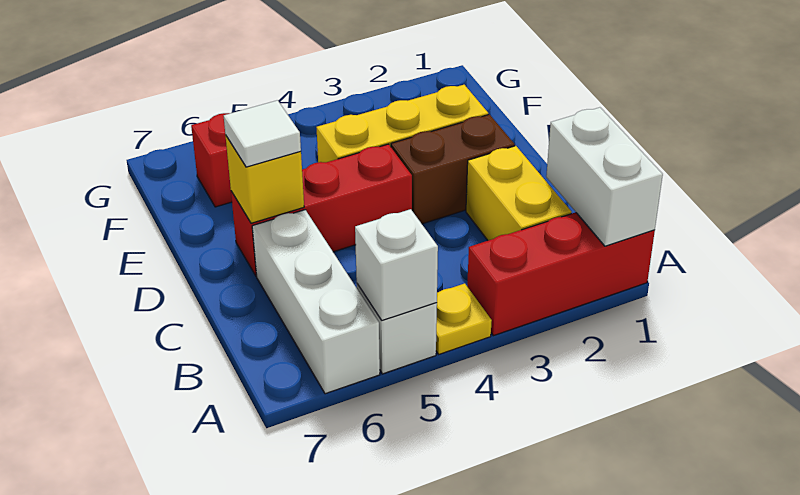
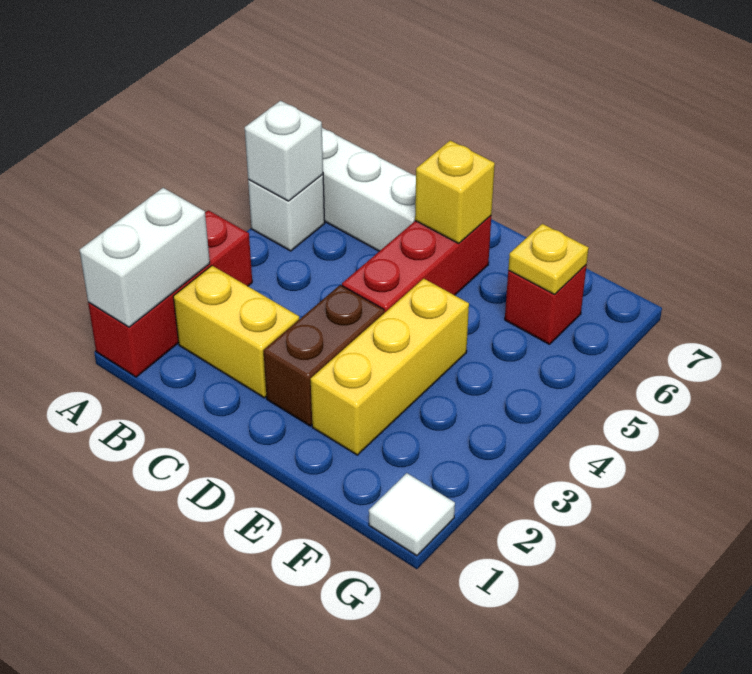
white brick A1:B1 level 2 -> white brick A1:A2 level 2
yellow plate A4 level 1 -> yellow plate F6 level 2
white tile D6 level 3 -> white tile G1 level 1

